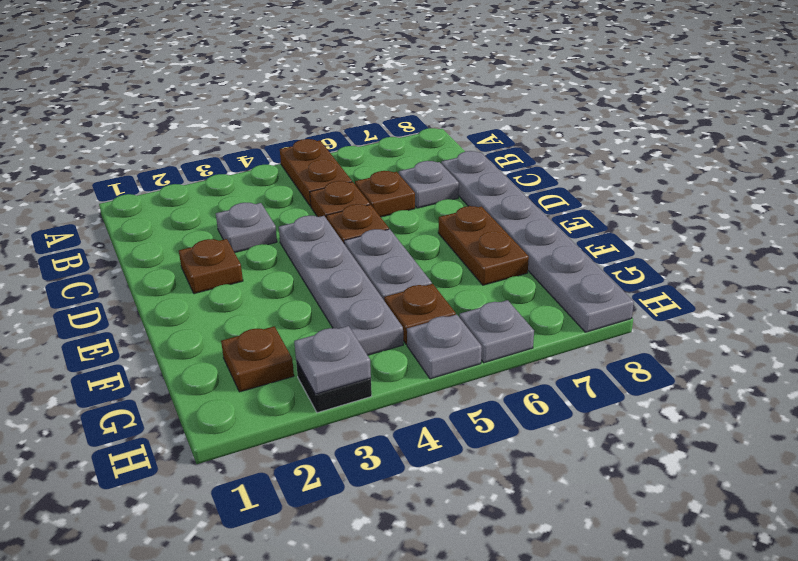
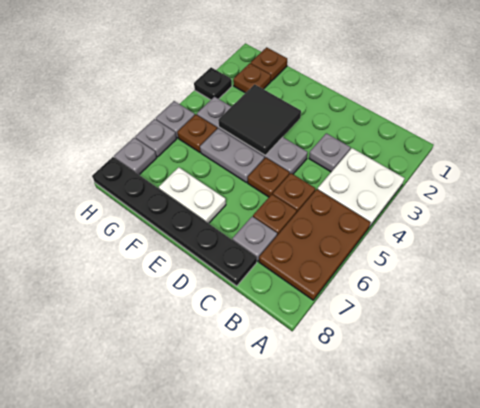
none -> white plate A3:B4 level 1
brown plate A5:B5 level 1 -> brown plate A5:B7 level 1
grey plate C8:H8 level 1 -> black plate C8:H8 level 1
brown plate D2 level 1 -> brown plate G1 level 1
none -> black tile E3:F4 level 2
brown plate E7:F7 level 1 -> white plate E7:F7 level 1
grey plate H3 level 2 -> grey plate H7 level 1

